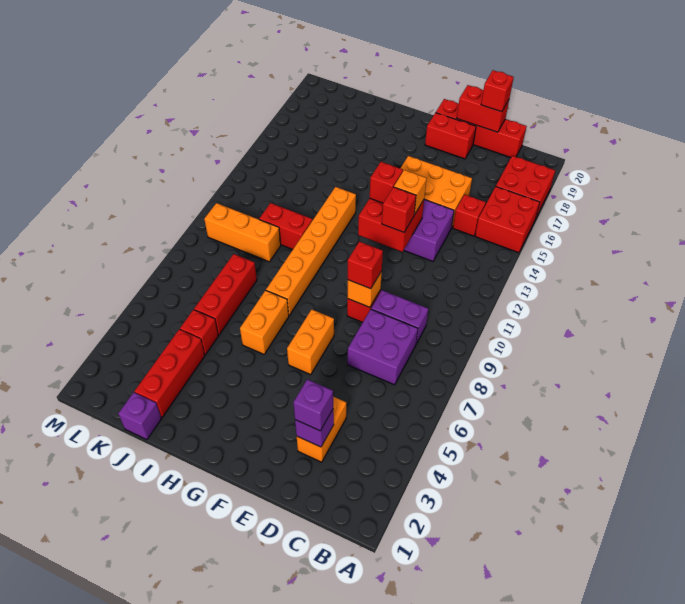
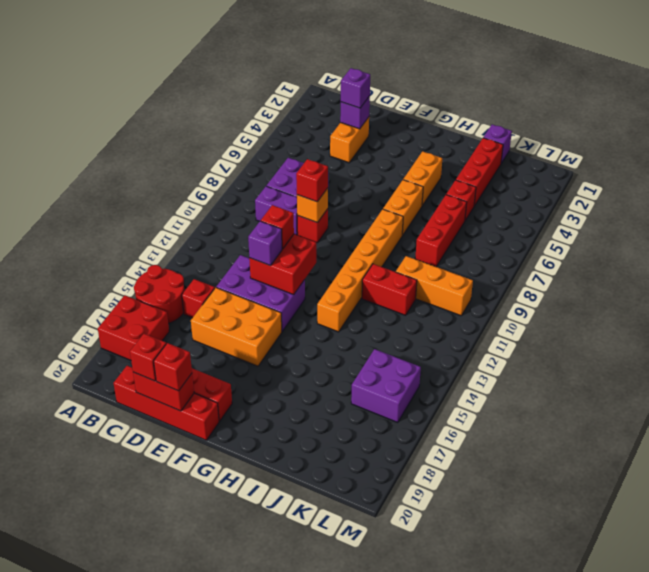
red brick A15:B16 level 1 -> red round brick A15:B16 level 1
orange brick E13 level 3 -> purple brick E13 level 3
orange brick F6:F7 level 1 -> orange brick H4:H5 level 1
red brick F13 level 3 -> red brick E20 level 3
none -> purple brick K15:L16 level 1

